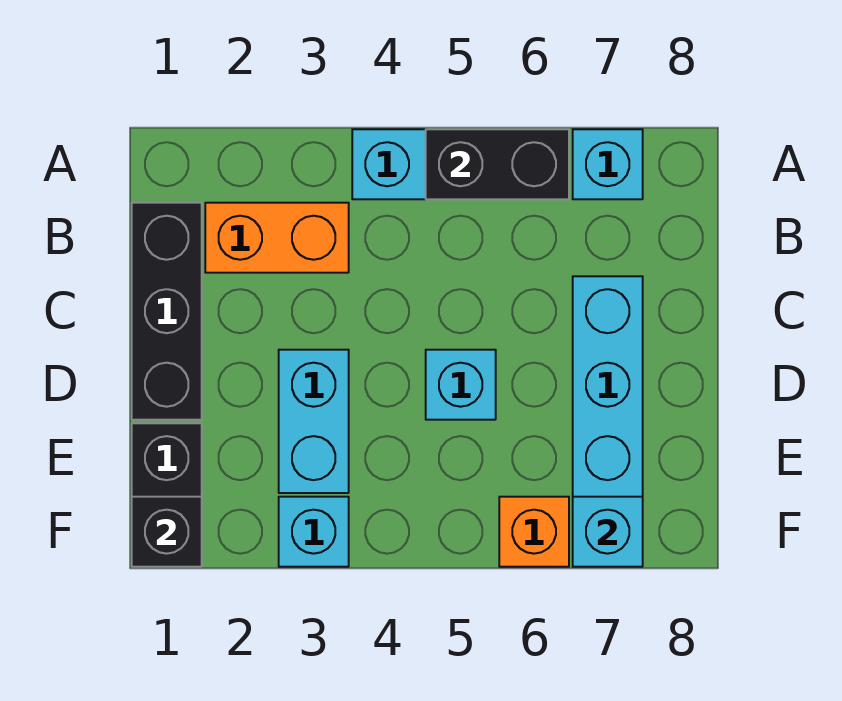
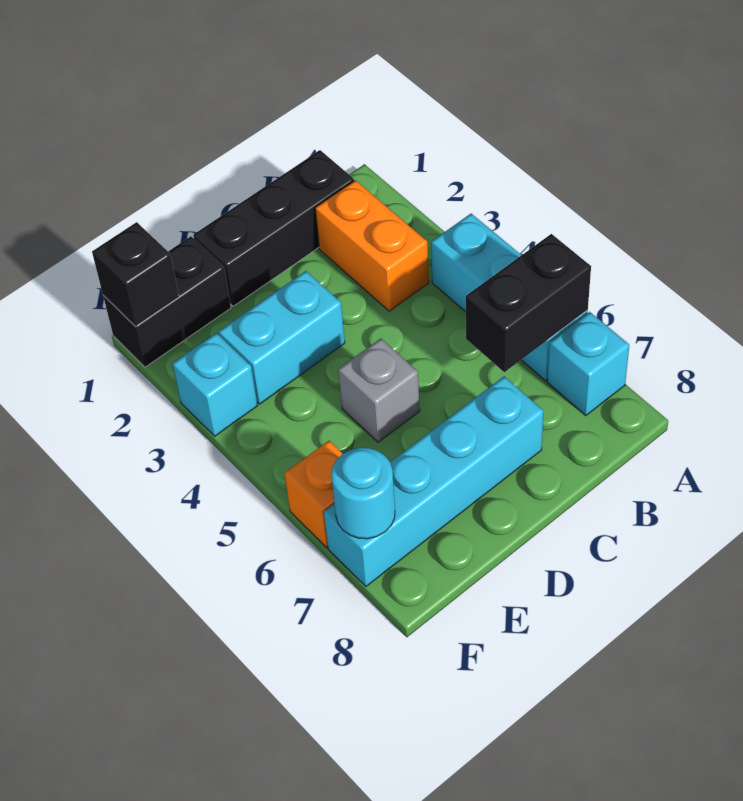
black brick A5:A6 level 2 -> black brick A6:B6 level 2
cyan brick D5 level 1 -> grey brick D5 level 1
cyan brick F7 level 2 -> cyan round brick F7 level 2

